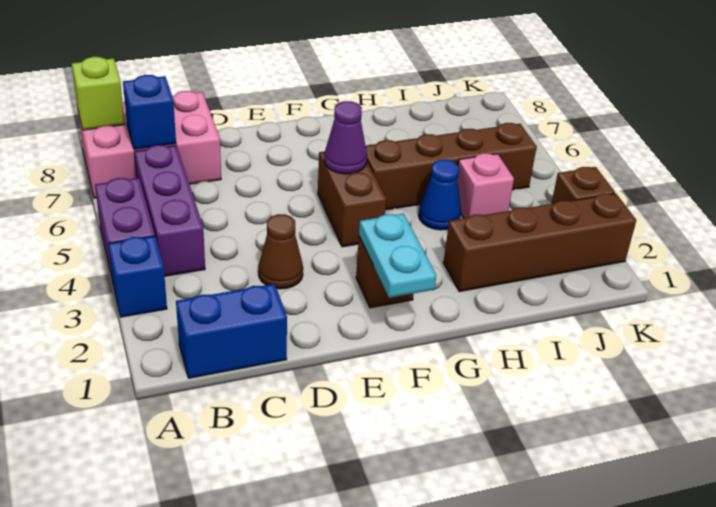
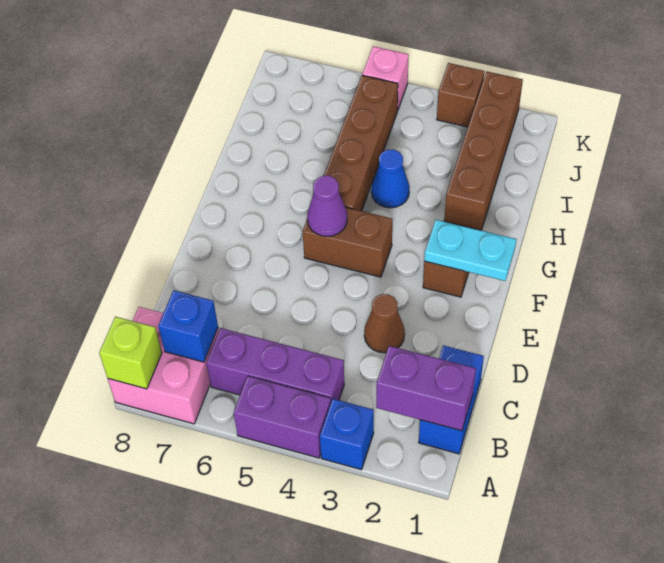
pink brick A7:C8 level 1 -> pink brick A7:B8 level 1
none -> purple brick B1:B2 level 2
pink brick I4 level 1 -> pink brick K5 level 1

